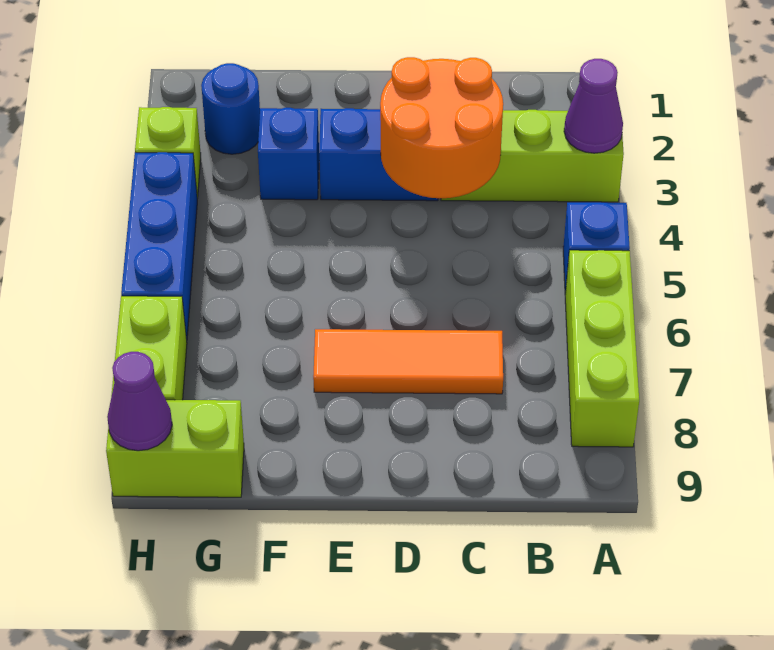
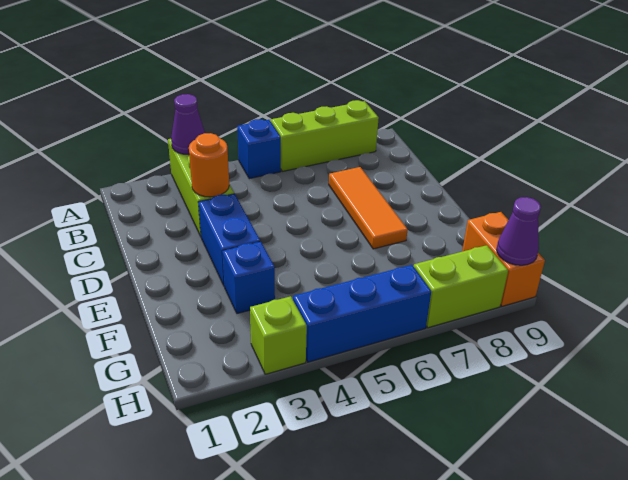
orange round brick C3:D4 level 2 -> orange round brick C3 level 2
blue round brick G2 level 1 -> none
lime brick G9:H9 level 1 -> orange brick G9:H9 level 1

